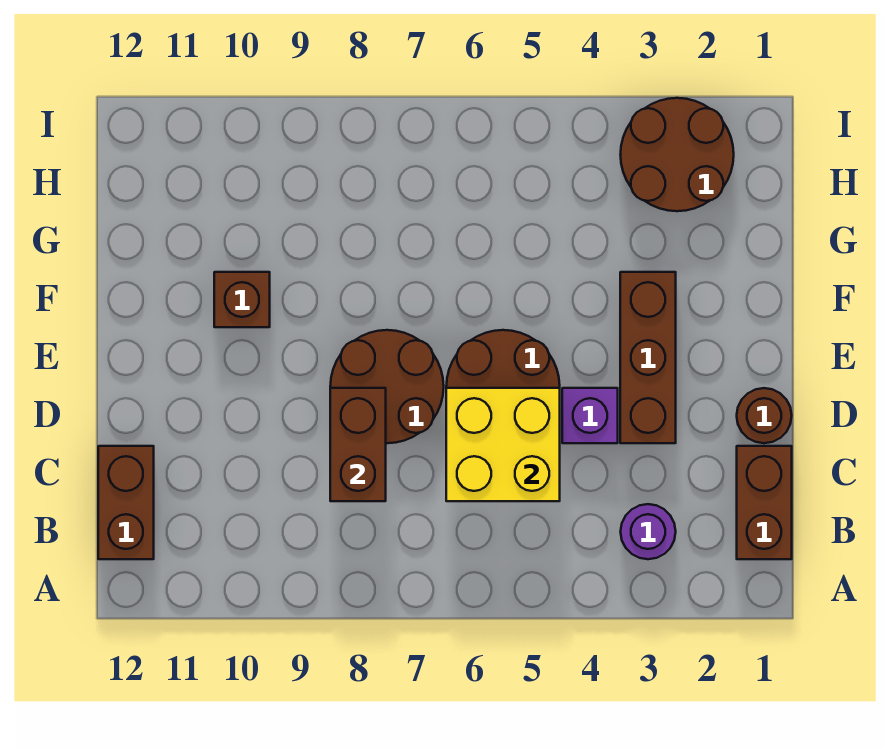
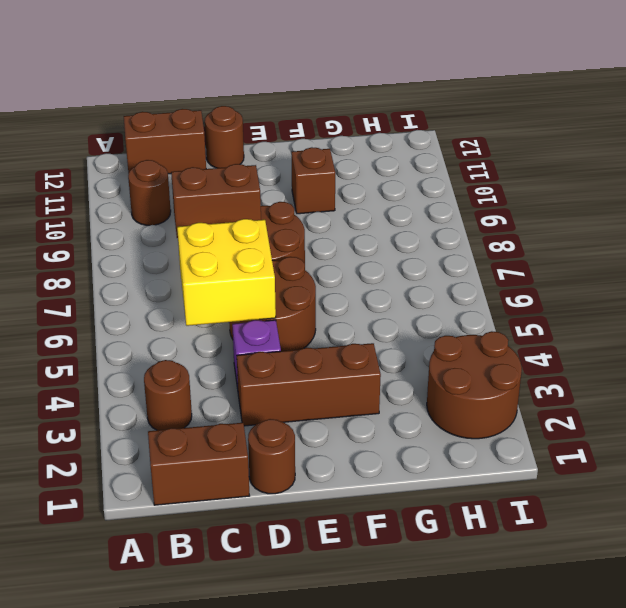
purple round brick B3 level 1 -> brown round brick B3 level 1
none -> brown round brick B10 level 1
none -> brown round brick D12 level 1

